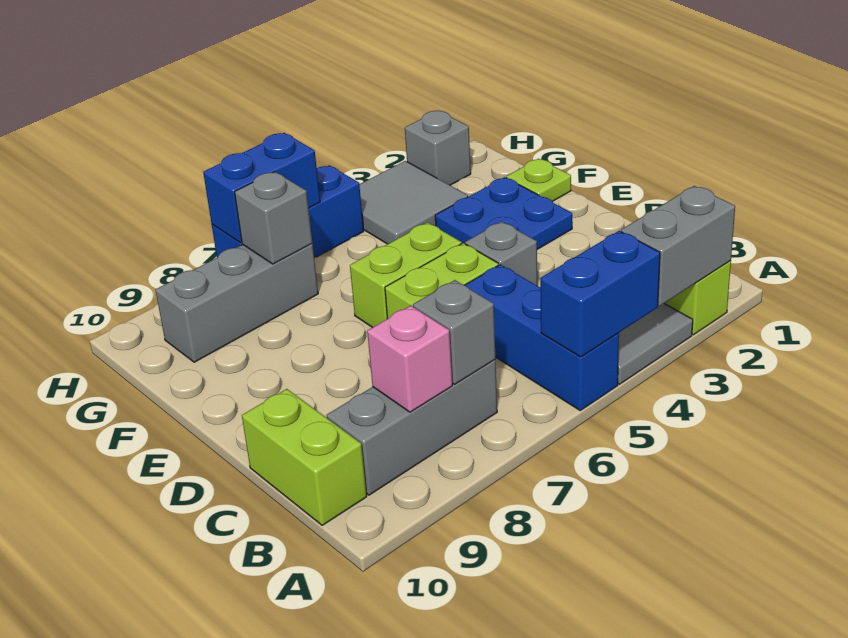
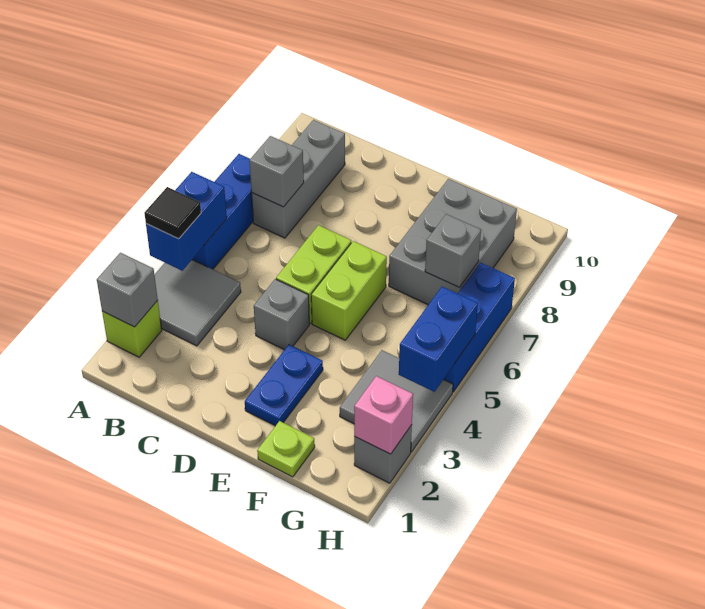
grey brick A2:A3 level 2 -> grey brick A2 level 2
none -> black tile A4 level 3
blue brick A5:C5 level 1 -> blue brick A5:A7 level 1
pink brick B8 level 2 -> pink brick H2 level 2
lime brick B10:C10 level 1 -> none
blue plate E2:F3 level 1 -> blue plate E2:E3 level 1
grey brick G7:G9 level 1 -> grey brick F7:G9 level 1
blue brick H6:H7 level 2 -> blue brick H4:H5 level 2

